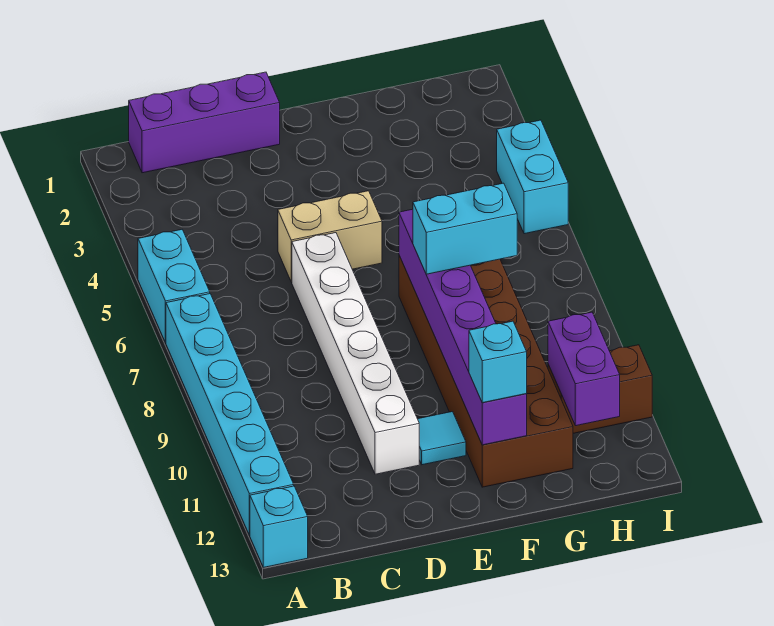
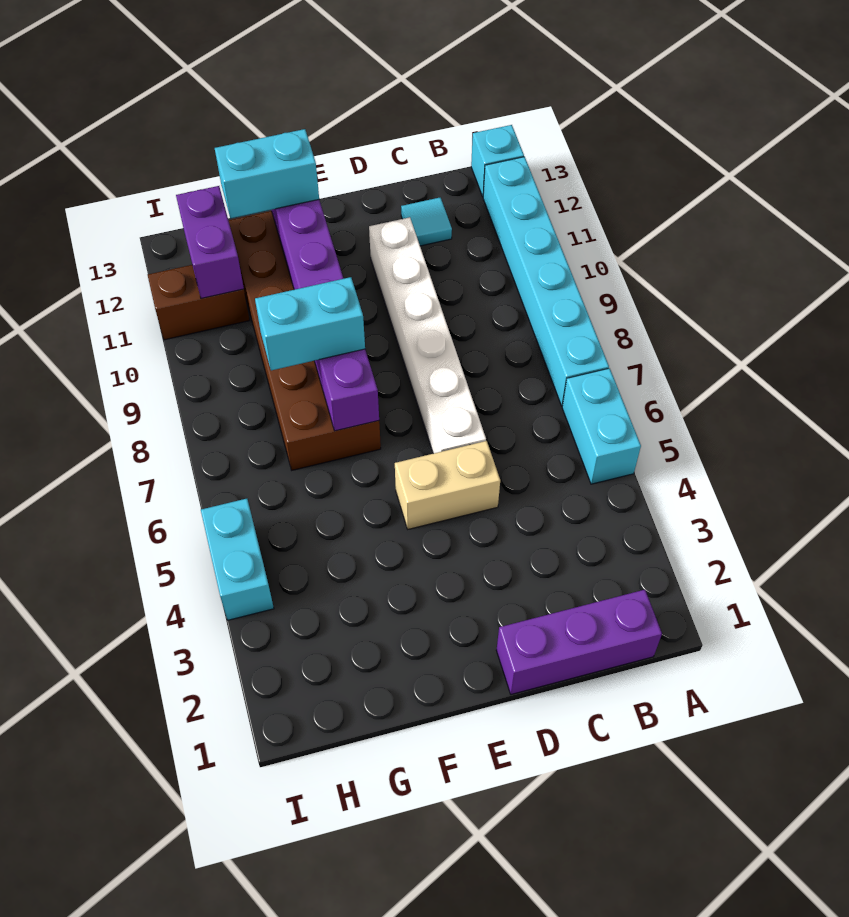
cyan tile E11 level 1 -> cyan tile C12 level 1
cyan brick F12 level 3 -> cyan brick F12:G12 level 3

